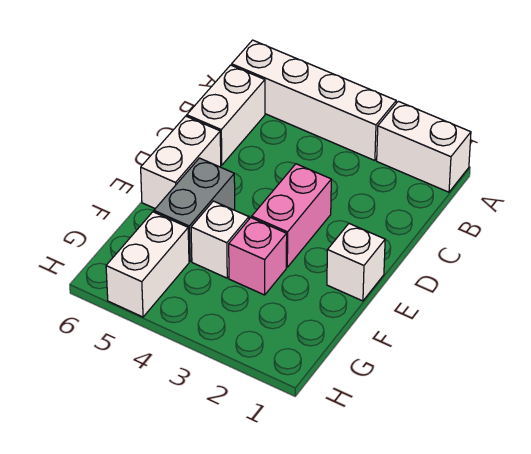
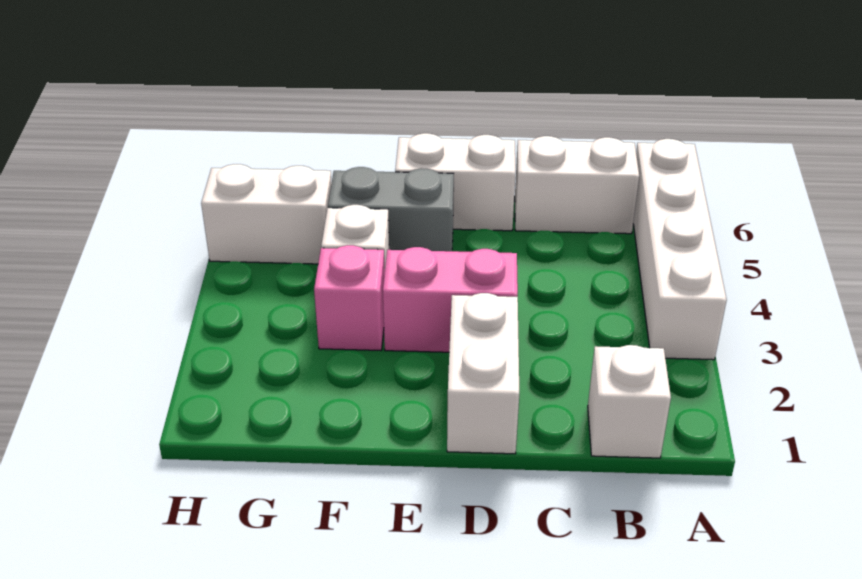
white brick A1:A2 level 1 -> white brick D1:D2 level 1
white brick E1 level 1 -> white brick B1 level 1

